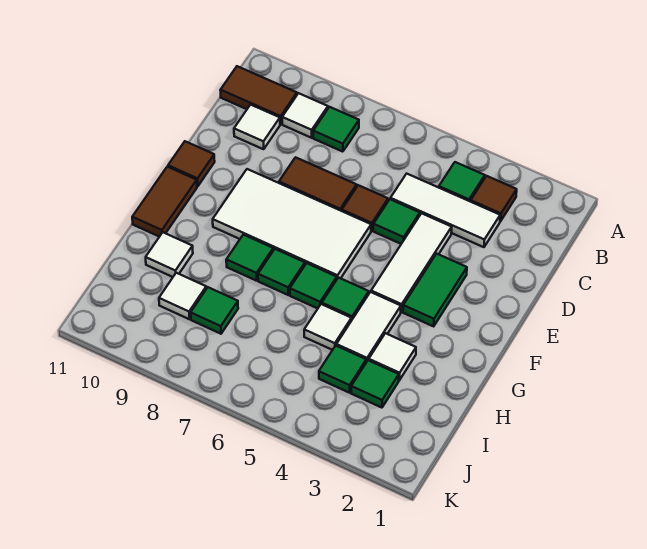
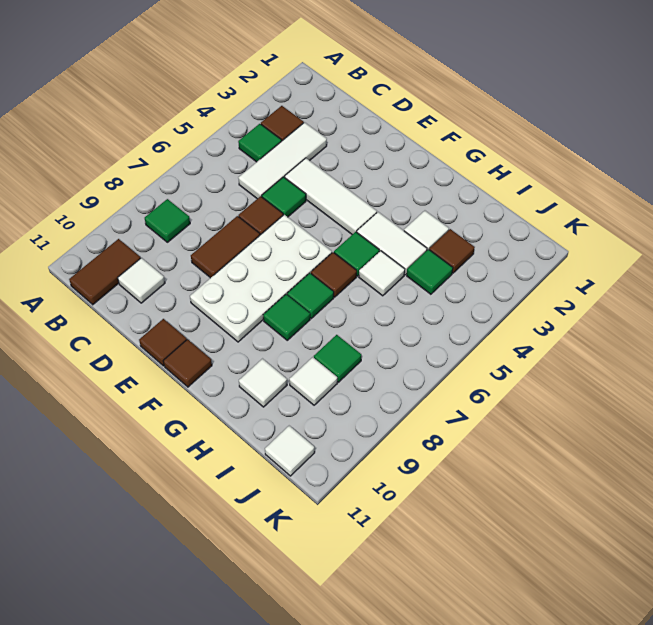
white tile B9 level 1 -> white tile J11 level 1
green tile E3:F3 level 1 -> none
white tile E6:F9 level 1 -> white plate E6:F9 level 1
brown tile F11:G11 level 1 -> brown tile F11 level 1
green tile G6 level 1 -> brown tile G6 level 1
green tile I3 level 1 -> brown tile I3 level 1

